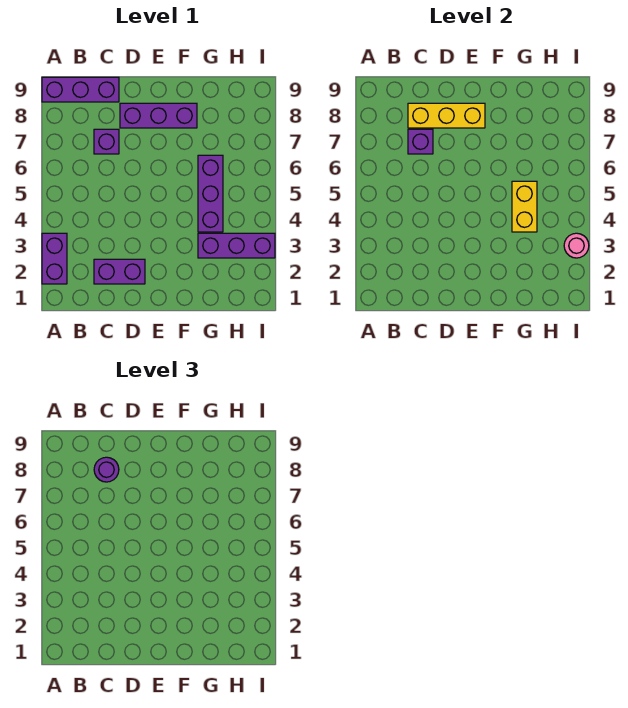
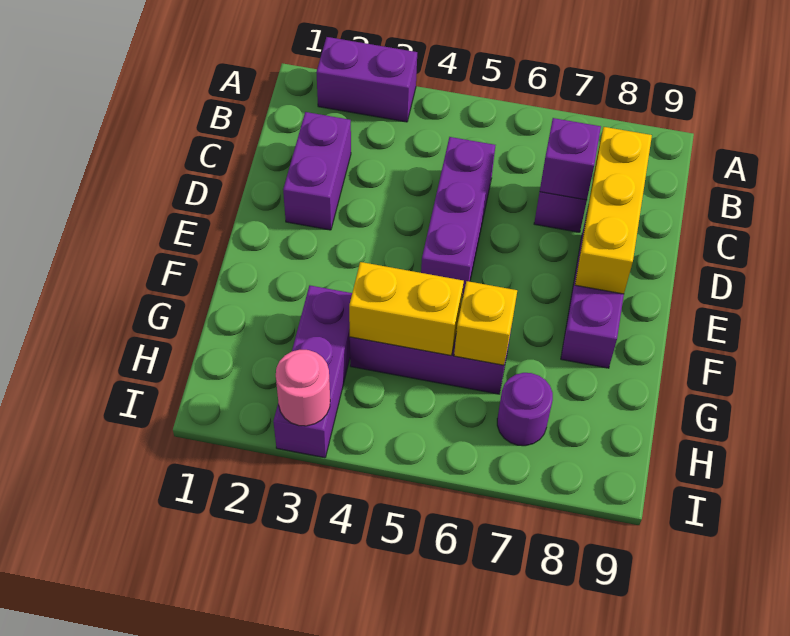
purple brick A9:C9 level 1 -> purple brick C5:E5 level 1
purple round brick C8 level 3 -> purple round brick H7 level 1
none -> yellow brick G6 level 2

